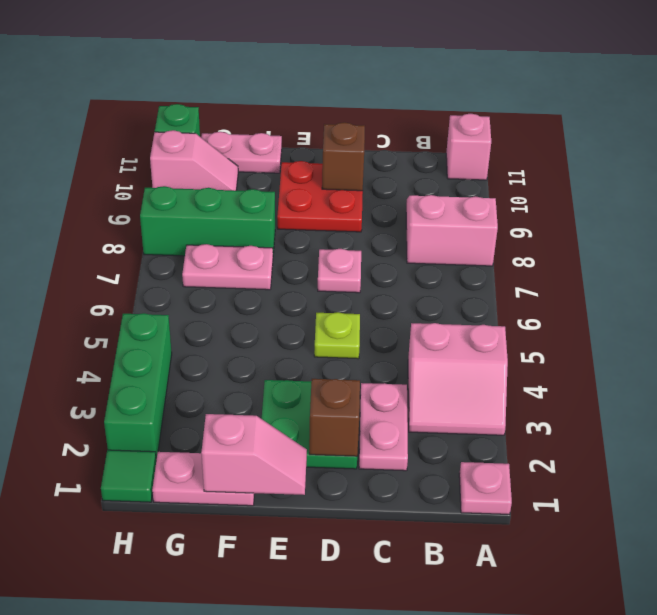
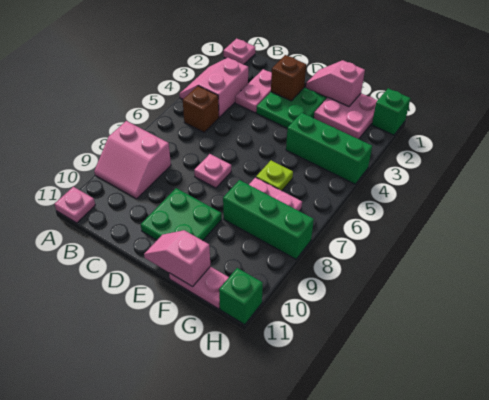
pink slope A3:B4 level 1 top 4 -> pink slope A3:B4 level 1 top B
pink brick A11 level 1 -> pink plate A11 level 1
lime plate D5 level 1 -> lime plate F6 level 1
red plate D9:E10 level 1 -> green plate D9:E10 level 1
brown brick D10 level 2 -> brown brick B5 level 1
pink plate F1:G1 level 1 -> pink plate F1:G2 level 1
pink slope G10:H10 level 1 top H -> pink slope E11:F11 level 2 top F
green tile H1 level 1 -> green brick H1 level 1
green brick H2:H4 level 1 -> green brick F4:H4 level 1

